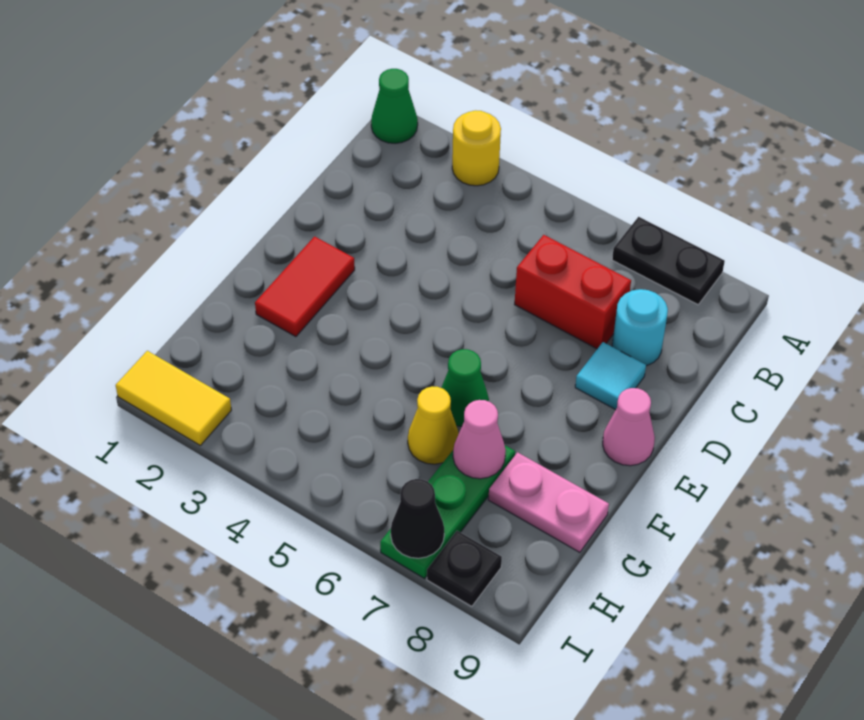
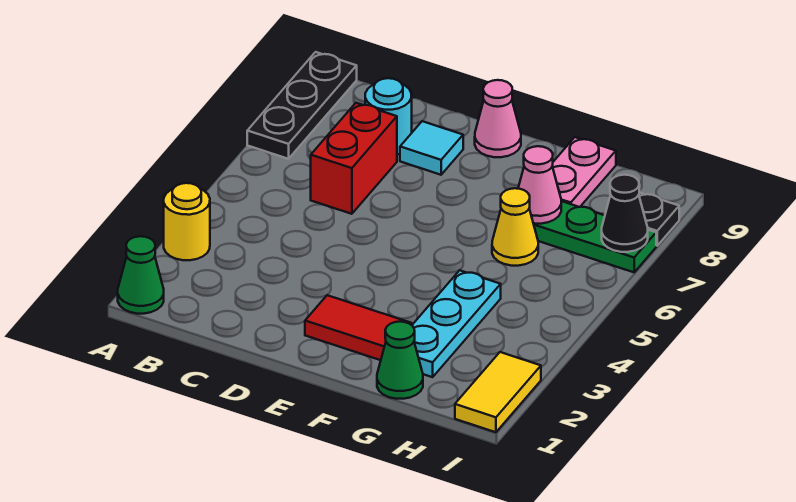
black plate A7:A8 level 1 -> black plate A7:A9 level 1
green cone F6 level 1 -> green cone G1 level 1
none -> cyan plate G2:G4 level 1

